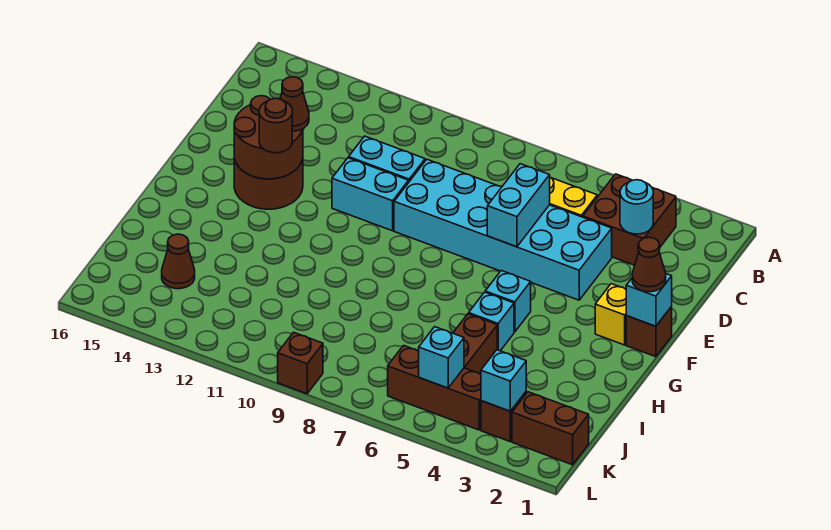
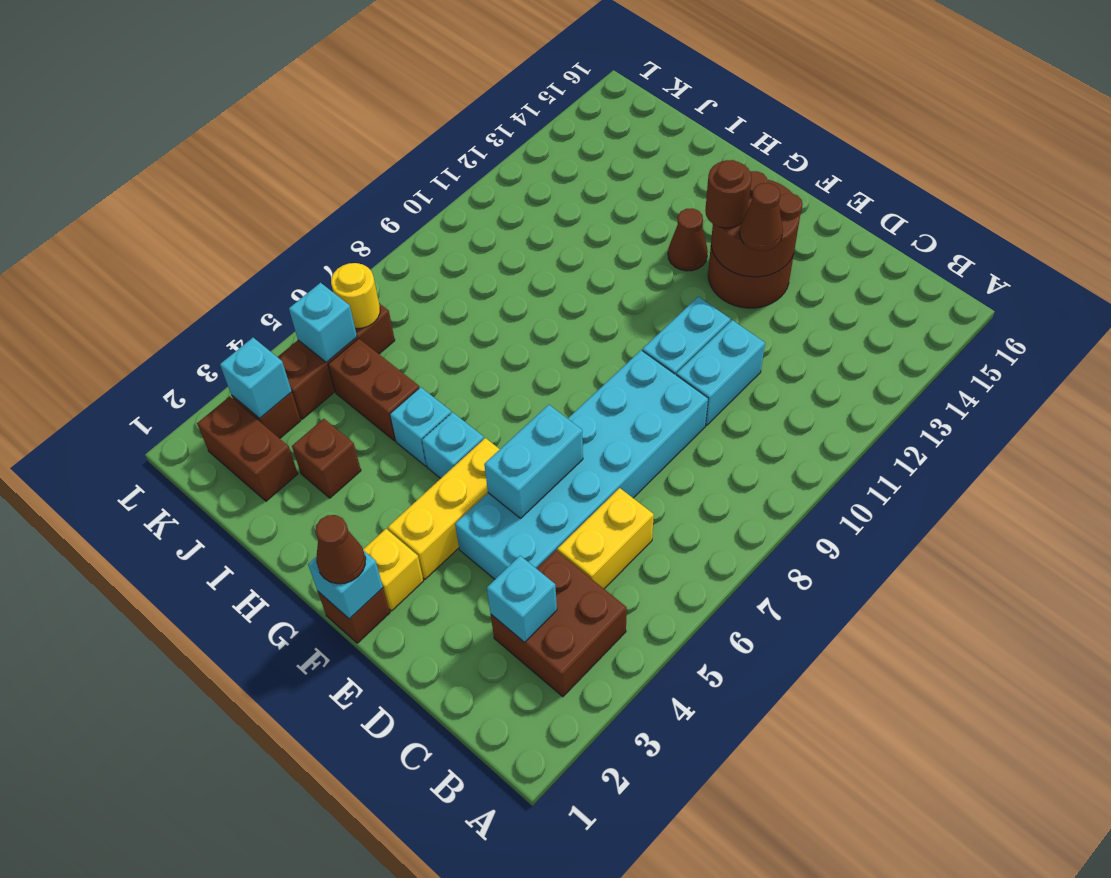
cyan round brick C3 level 2 -> cyan brick C3 level 2
cyan brick D6:E6 level 2 -> cyan brick E5:E6 level 2
none -> yellow brick F3:F5 level 1
brown cone J14 level 1 -> brown cone G13 level 1
brown brick K1:K2 level 1 -> brown brick J2:K2 level 1
none -> yellow round brick K6 level 2
brown brick L9 level 1 -> brown brick I3 level 1

